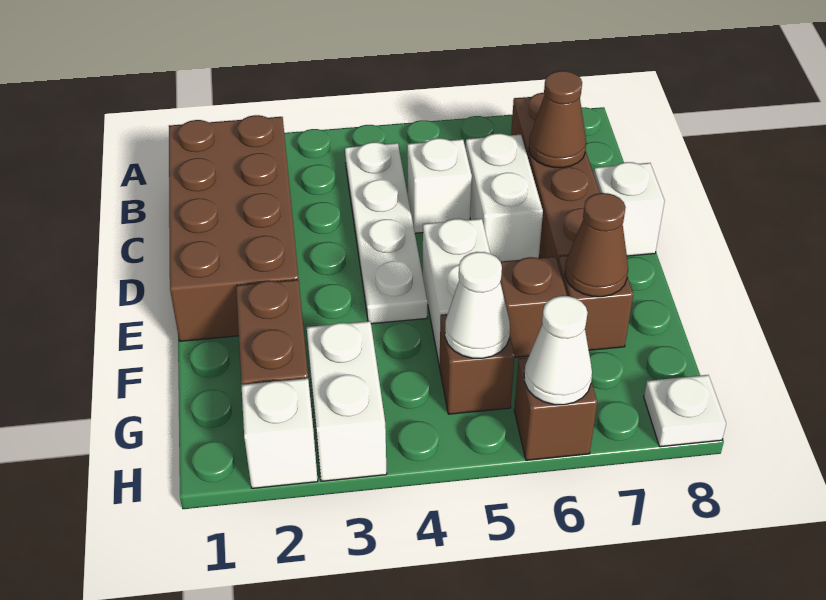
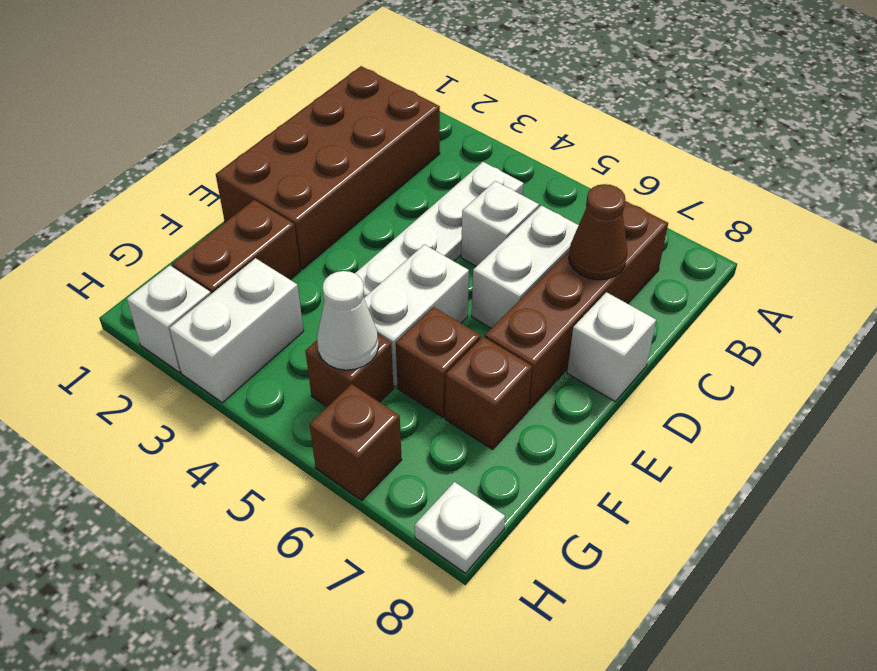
brown cone F7 level 2 -> none
white cone H6 level 2 -> none

